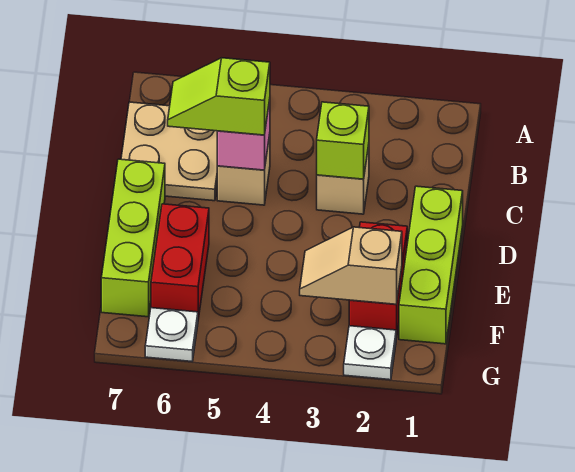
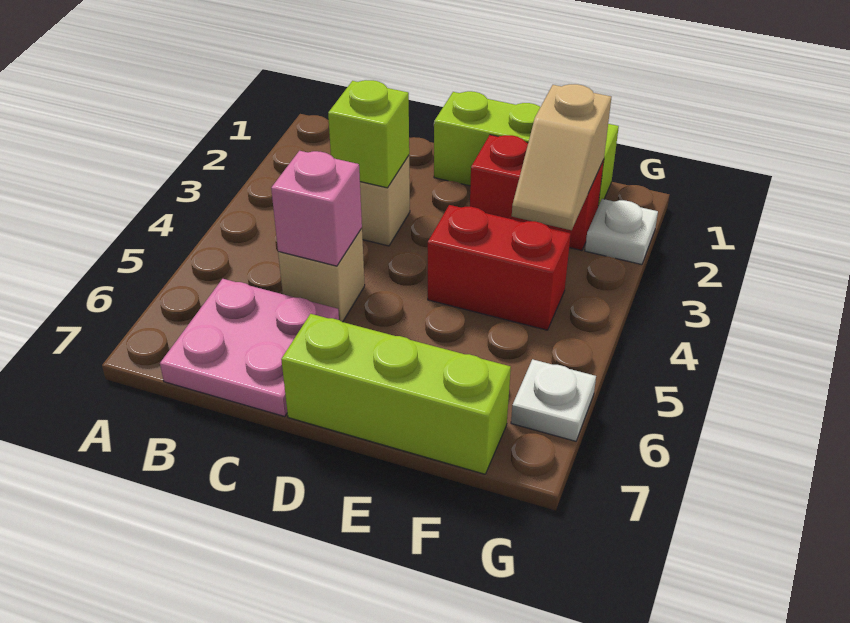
tan plate B6:C7 level 1 -> pink plate B6:C7 level 1
lime slope C5:C6 level 3 top 5 -> none
red brick E6:F6 level 1 -> red brick E4:F4 level 1

